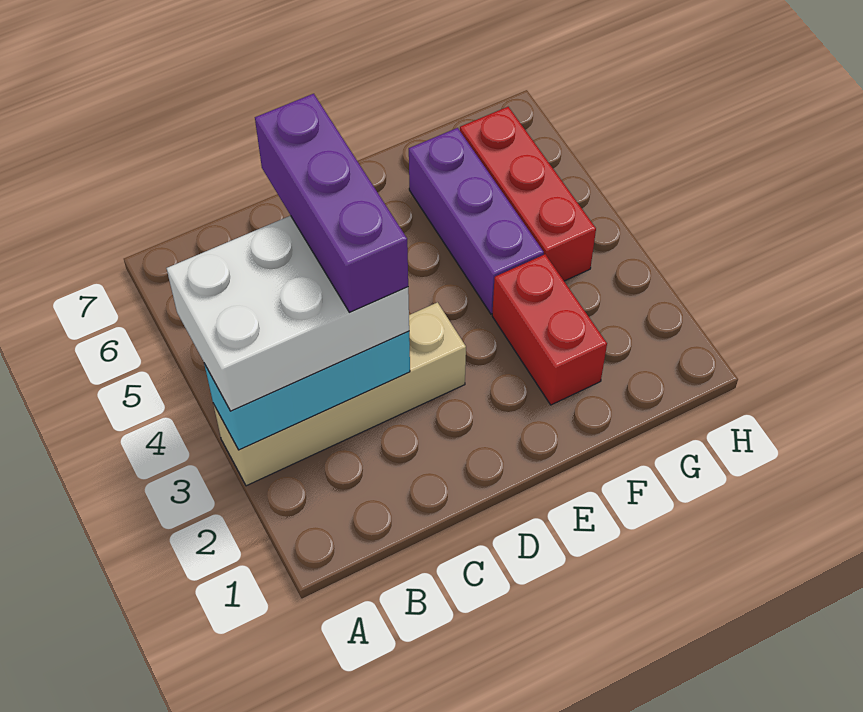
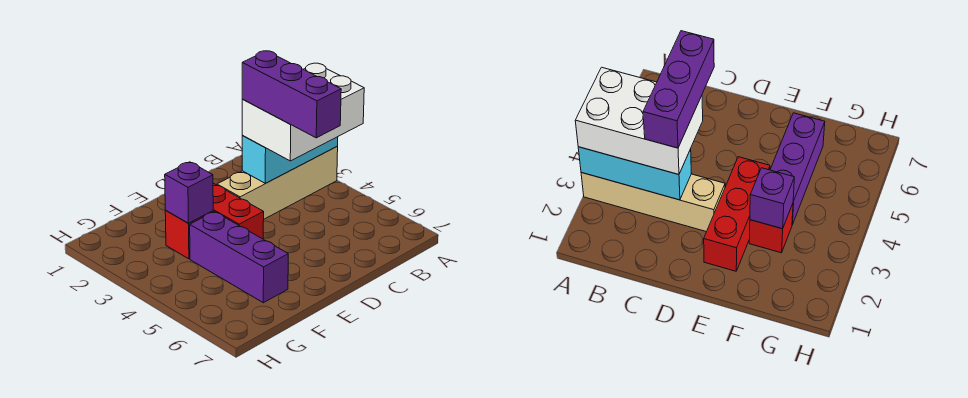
red brick F2:F3 level 1 -> red brick F3 level 1
none -> purple brick F3 level 2
red brick G4:G6 level 1 -> red brick E2:E4 level 1

